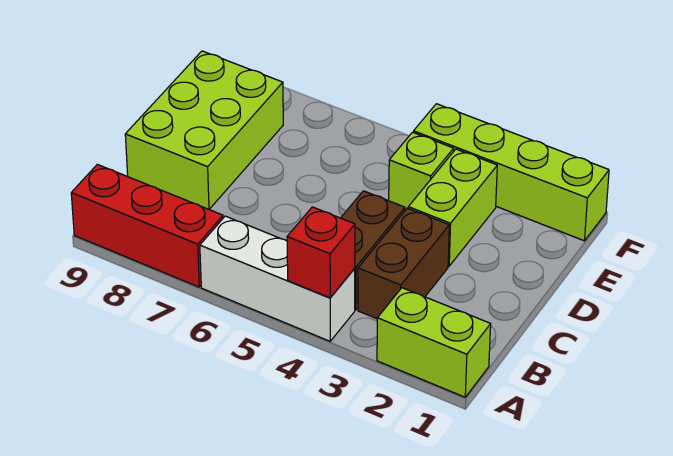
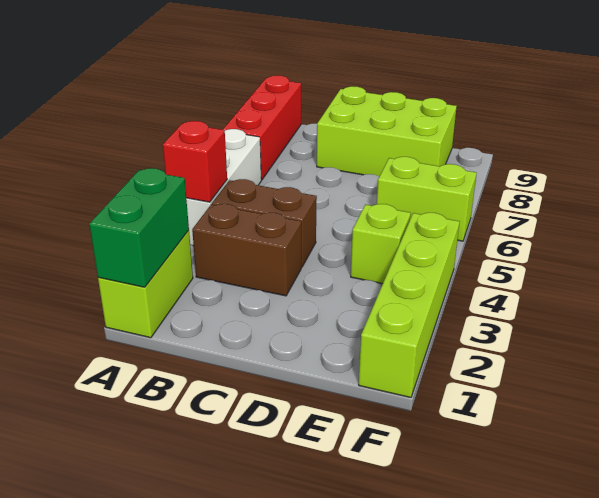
none -> green brick A1:A2 level 2
lime brick D3:E3 level 1 -> lime brick E6:F6 level 1

